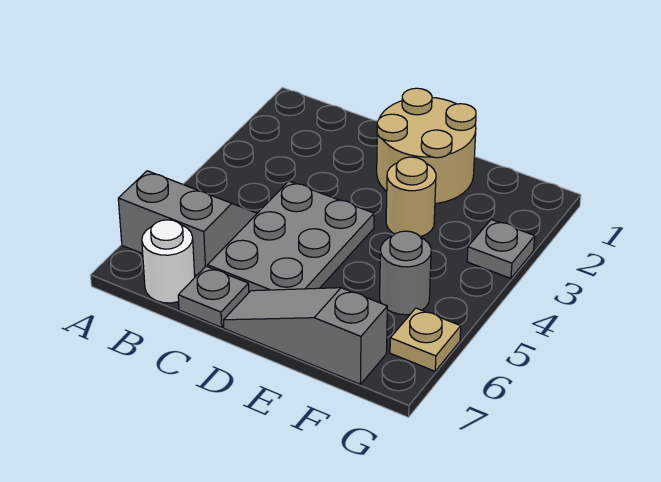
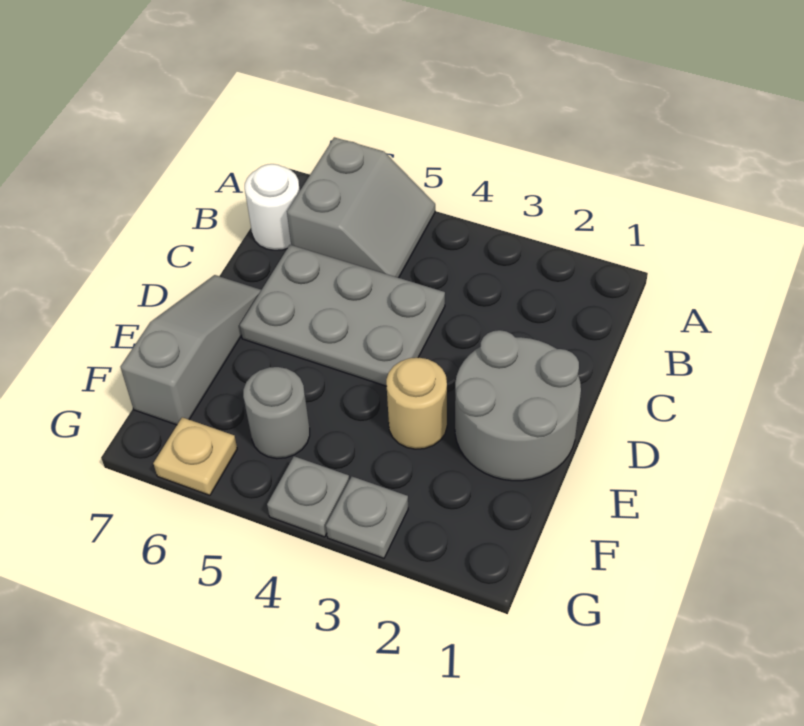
grey plate C7 level 1 -> grey plate G4 level 1
tan round brick D1:E2 level 1 -> grey round brick D1:E2 level 1

